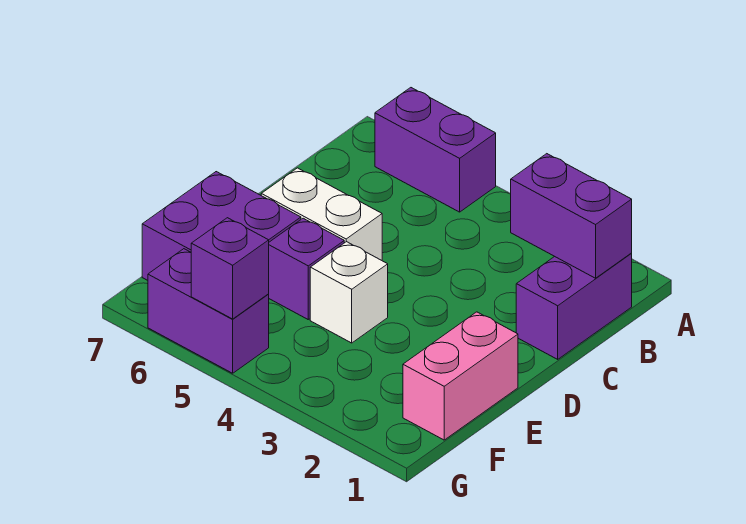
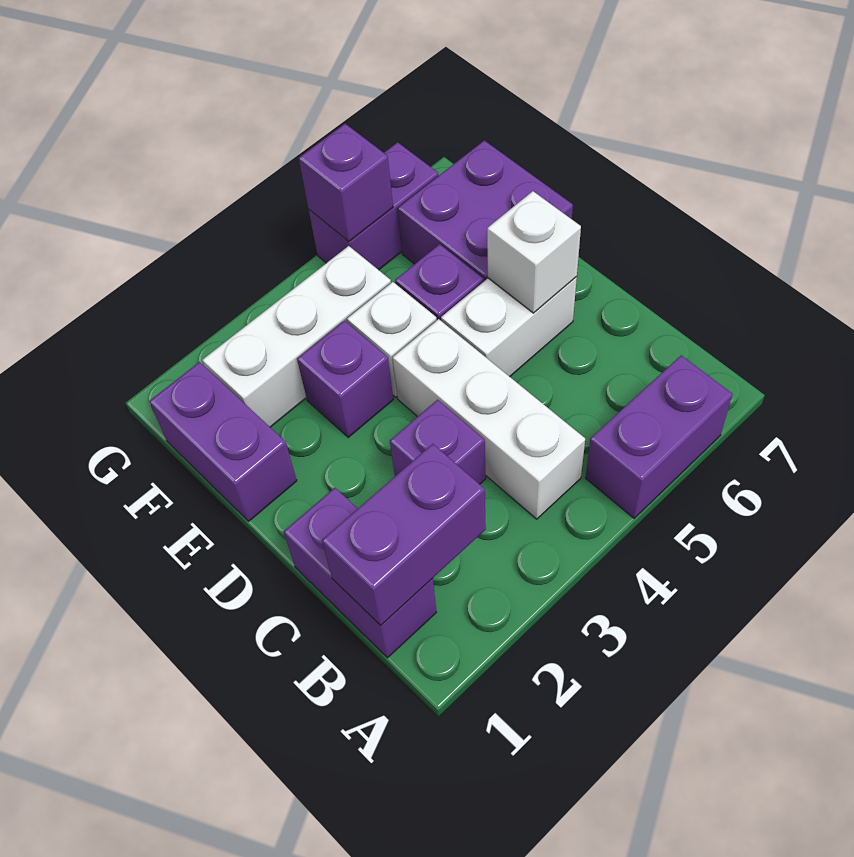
none -> white brick B4:D4 level 1
none -> purple brick C3 level 1
none -> white brick D6 level 2
pink brick E1:F1 level 1 -> purple brick E1:F1 level 1
none -> purple brick E3 level 1
none -> white brick F2:F4 level 1

